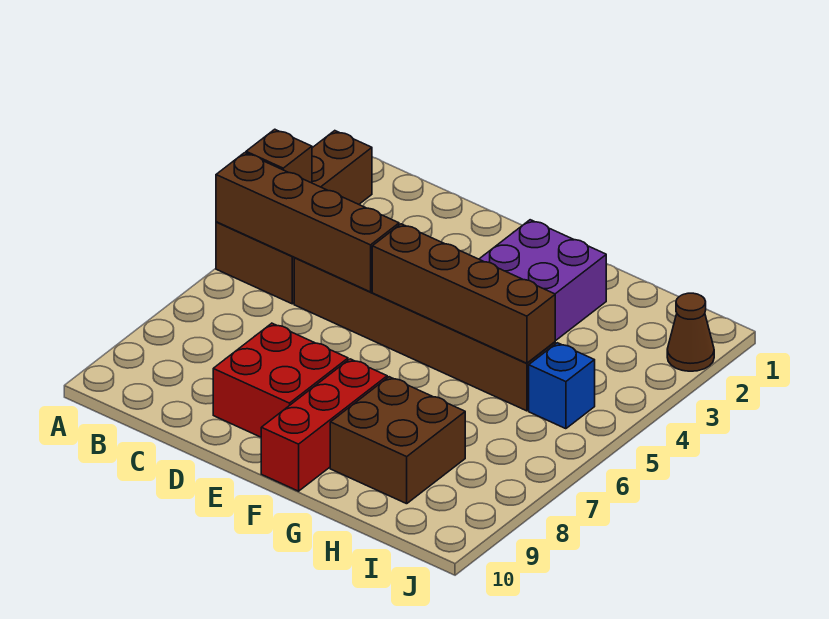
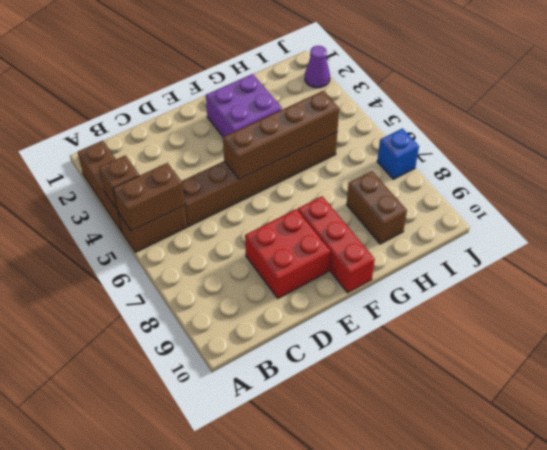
brown brick A5:D5 level 2 -> brown brick A5:B5 level 2
brown brick G8:H9 level 1 -> brown brick H8:H9 level 1
blue brick I5 level 1 -> blue brick J7 level 1
brown cone J2 level 1 -> purple cone J2 level 1

